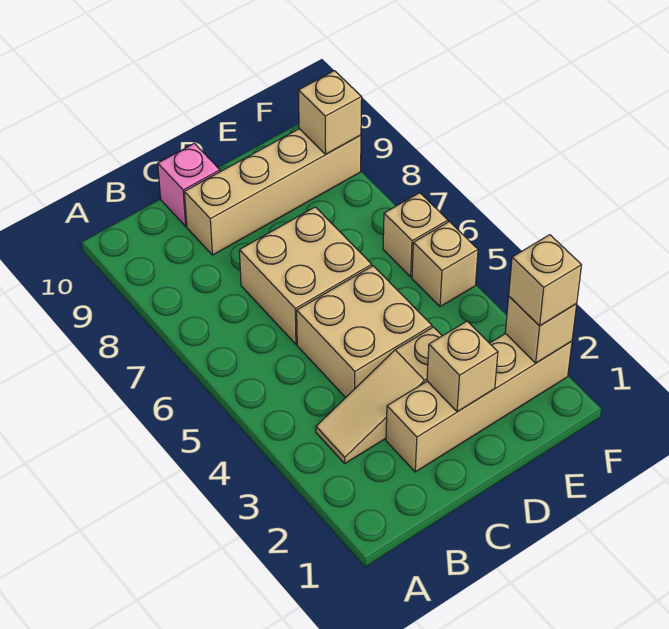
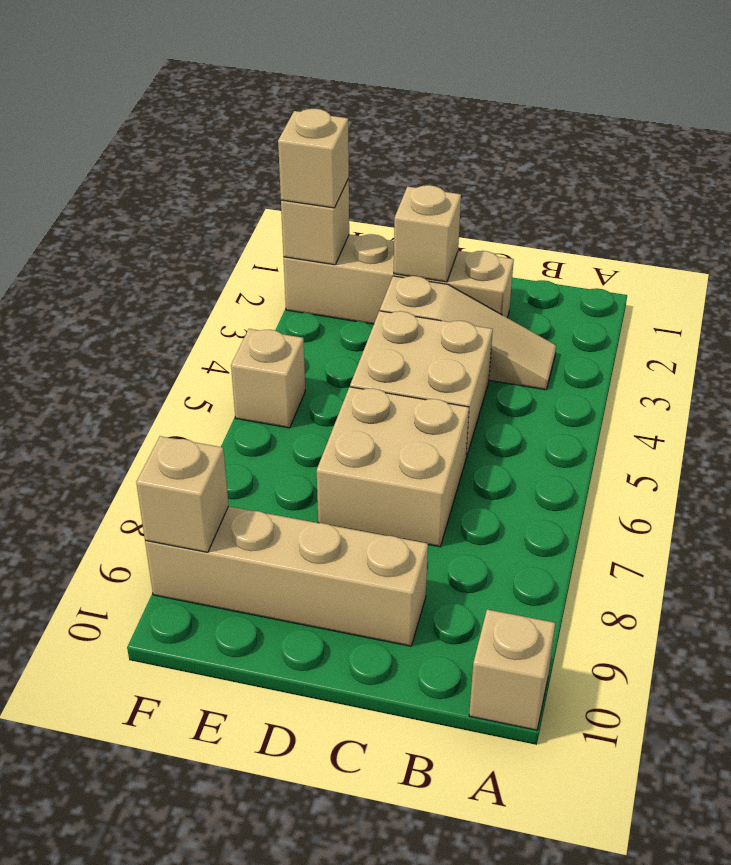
pink brick C10 level 1 -> none
tan brick F6 level 1 -> tan brick A10 level 1

